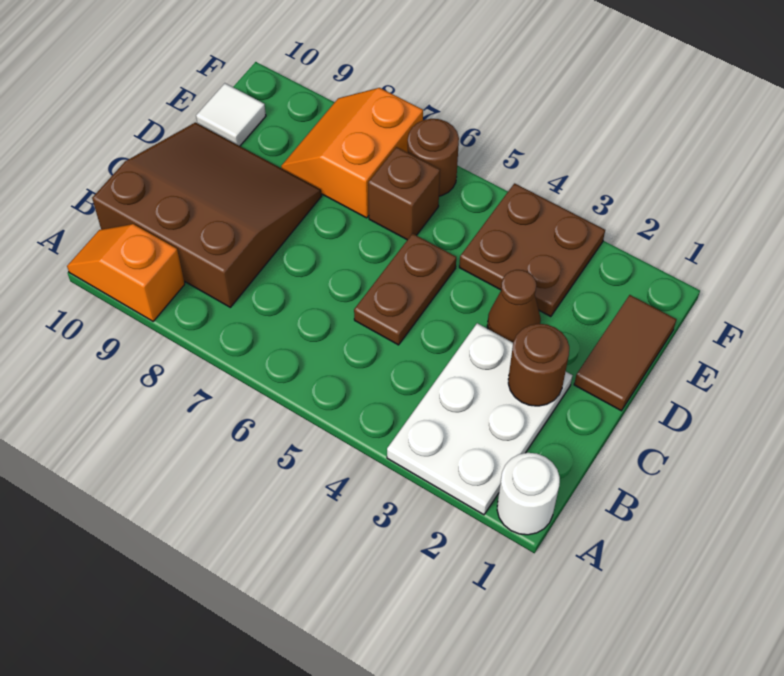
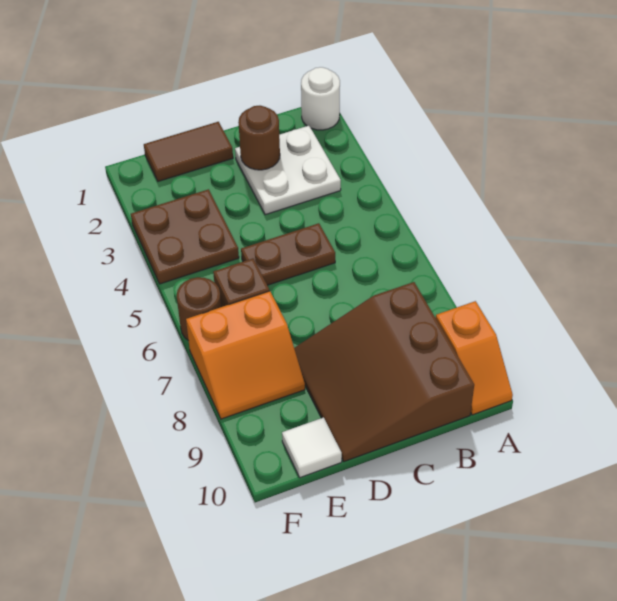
white plate A2:C3 level 1 -> white plate B2:C3 level 1
brown cone D3 level 1 -> none

